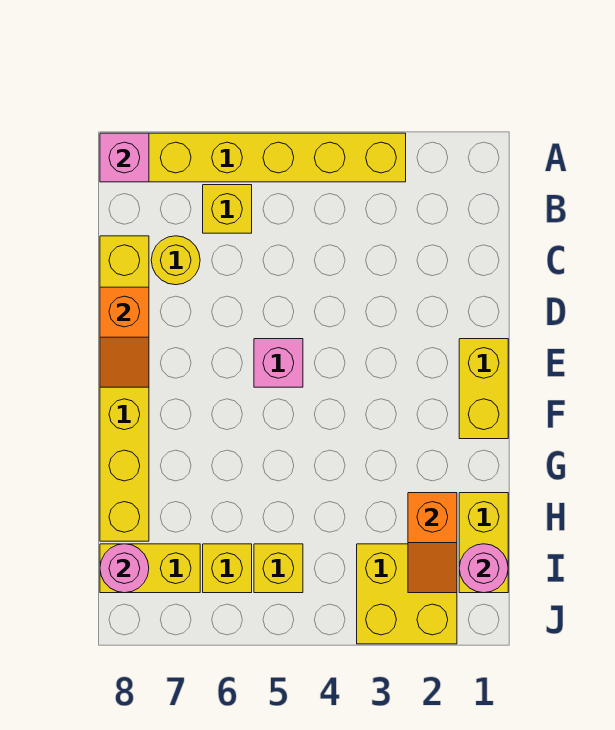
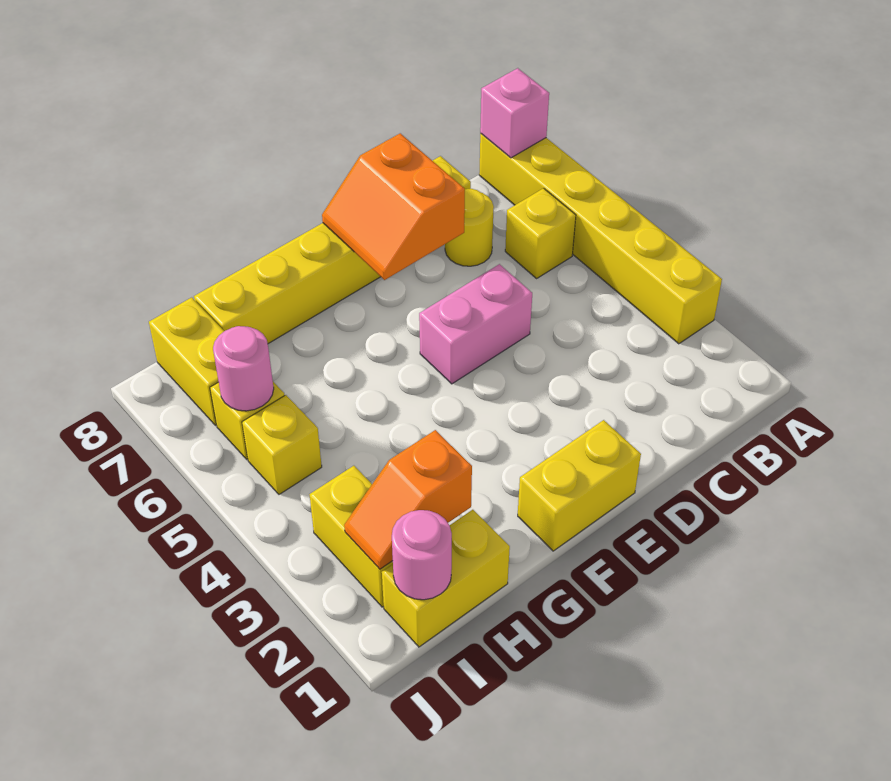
orange slope D8:E8 level 2 top D -> orange slope D7:E8 level 2 top D
pink brick E5 level 1 -> pink brick D5:E5 level 1
yellow brick I2:J3 level 1 -> yellow brick I2:I3 level 1
pink round brick I8 level 2 -> pink round brick I6 level 2

